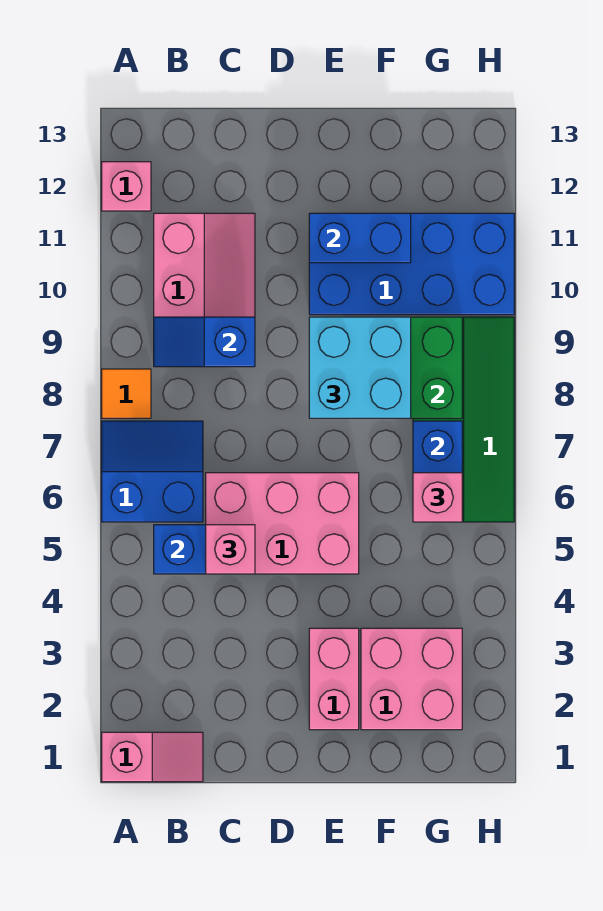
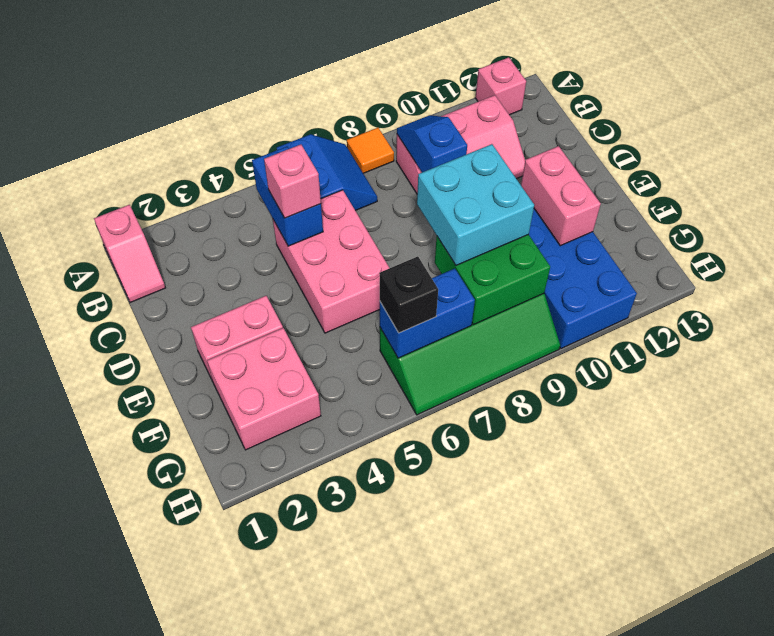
blue brick E11:F11 level 2 -> pink brick E11:F11 level 2
pink brick G6 level 3 -> black brick G6 level 3

